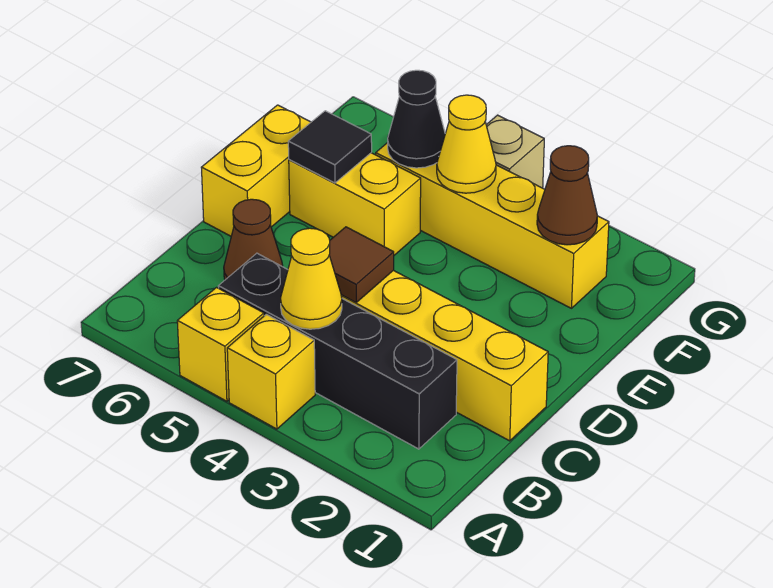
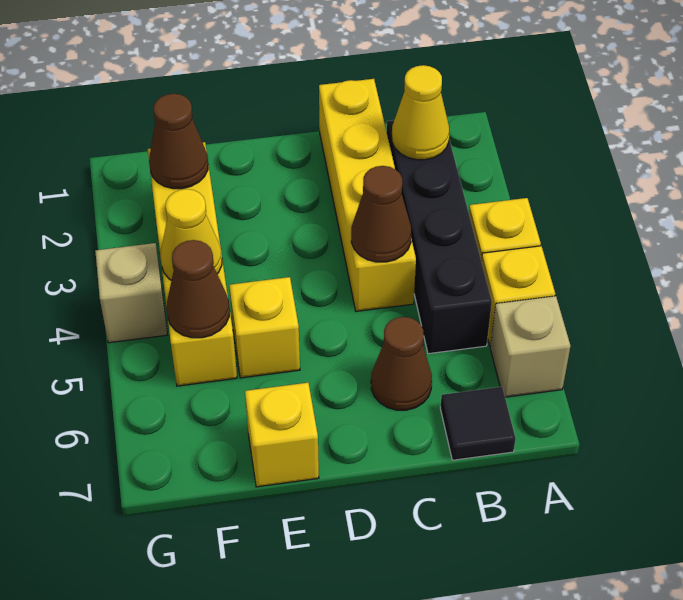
none -> tan brick A6 level 1
yellow cone B4 level 2 -> yellow cone B2 level 2
brown tile C4 level 2 -> brown cone C4 level 2
yellow brick D7:E7 level 1 -> yellow brick E7 level 1
yellow brick E5:E6 level 1 -> yellow brick E5 level 1
black tile E6 level 2 -> black tile B7 level 1
black cone F5 level 2 -> brown cone F5 level 2

